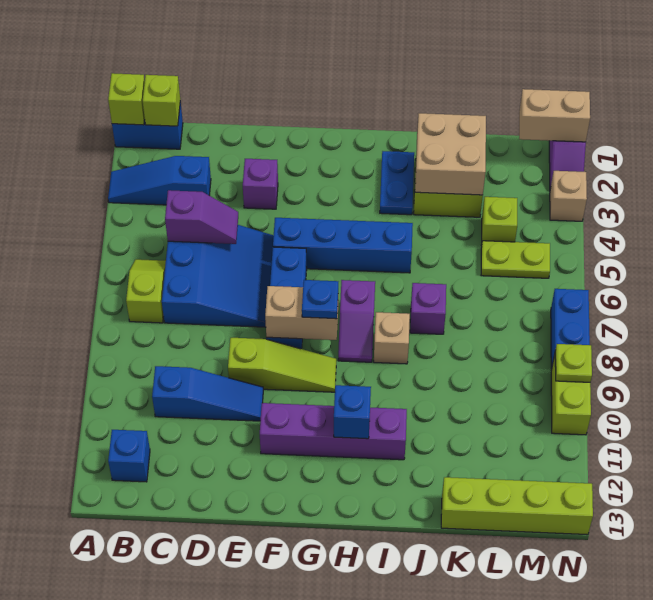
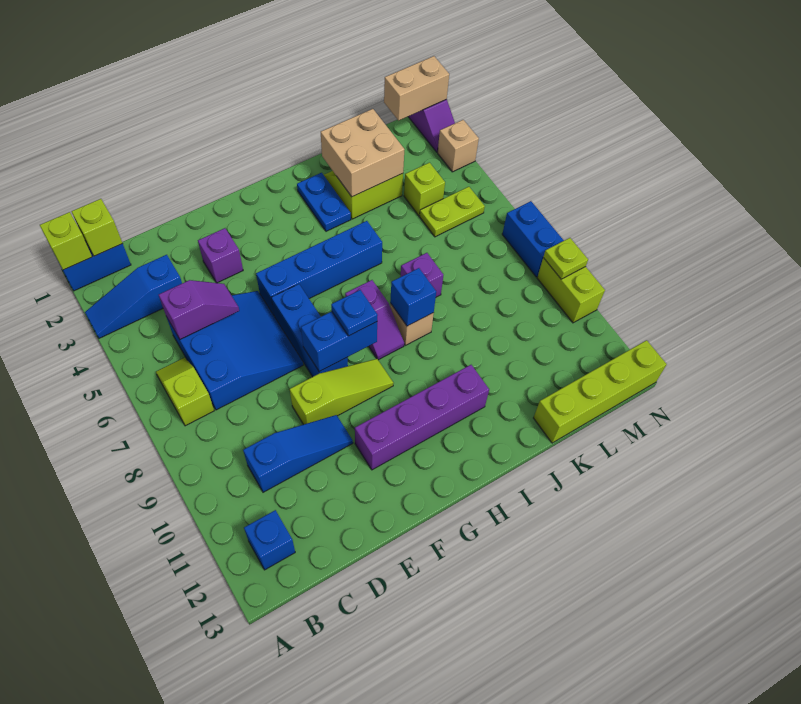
tan brick F8:G8 level 2 -> blue brick F8:G8 level 2
blue brick H11 level 2 -> blue brick I8 level 2

